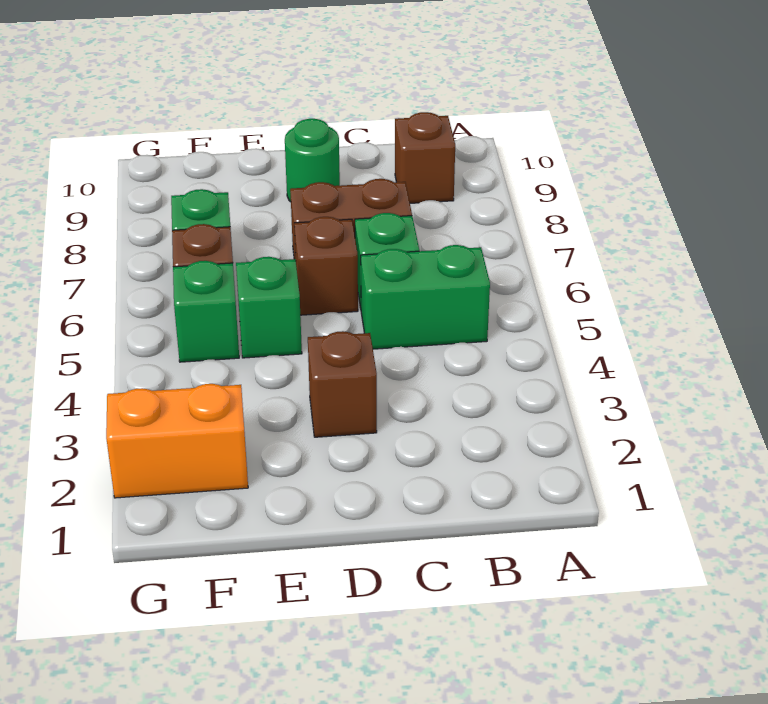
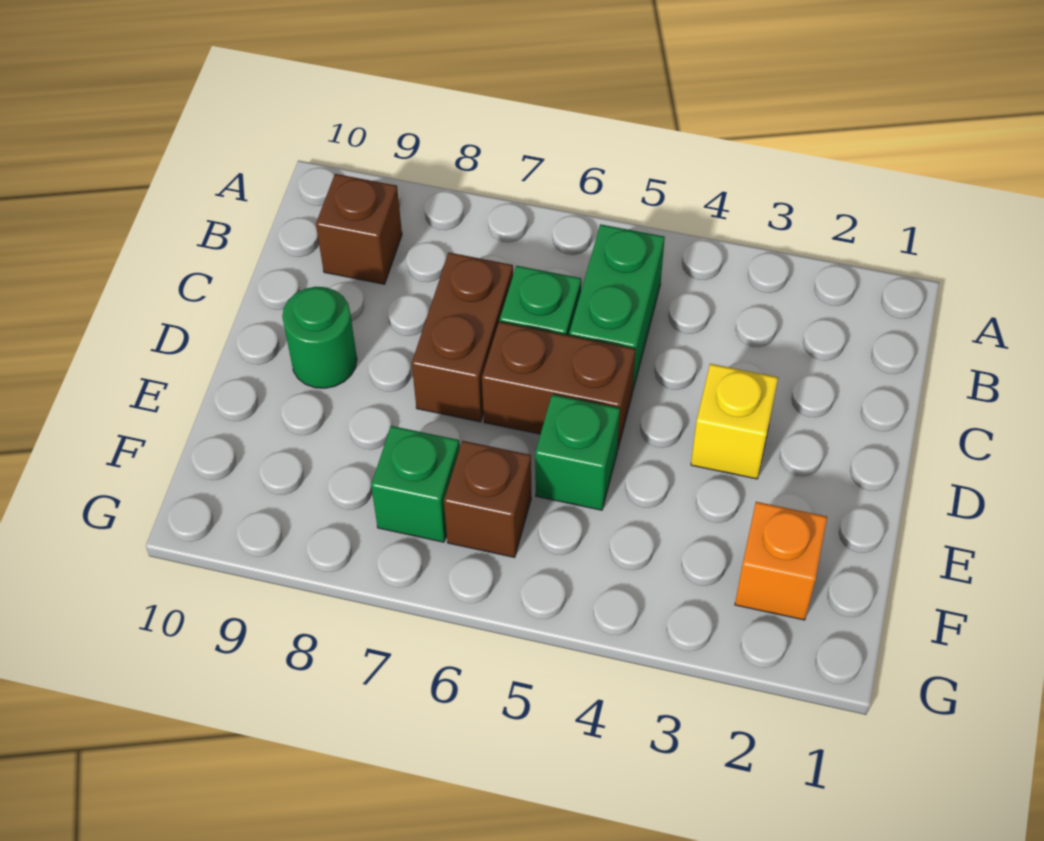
brown brick D3 level 1 -> yellow brick D3 level 1
brown brick D6 level 1 -> brown brick D5:D6 level 1
orange brick F2:G2 level 1 -> orange brick F2 level 1
green brick F5 level 1 -> none

